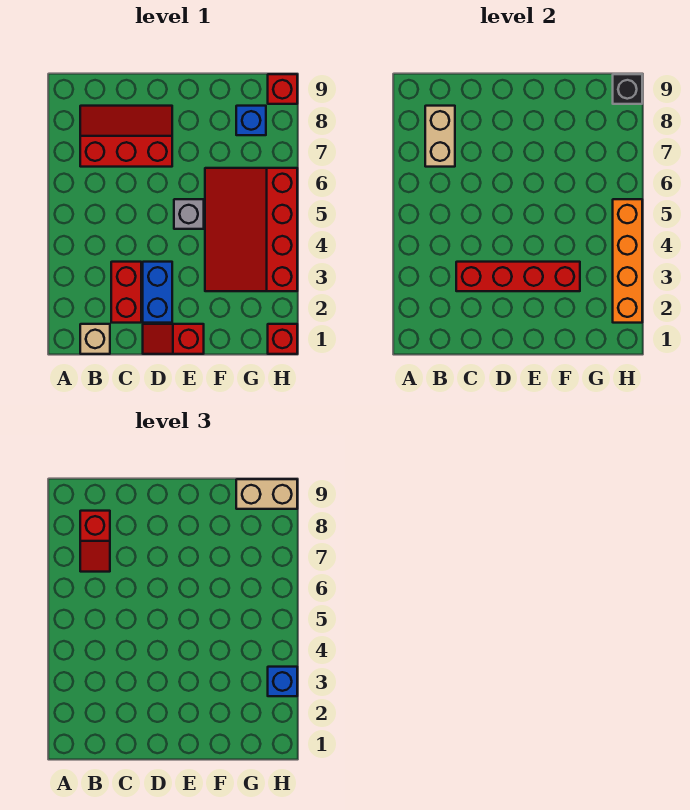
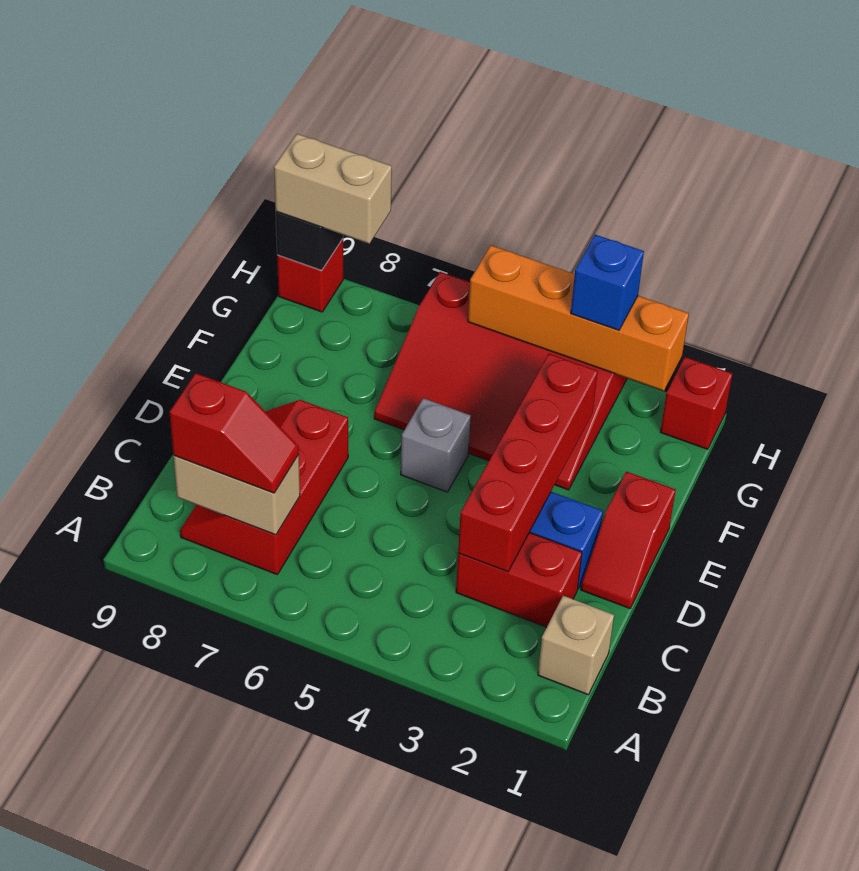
blue brick G8 level 1 -> none
tan brick G9:H9 level 3 -> tan brick H8:H9 level 3

